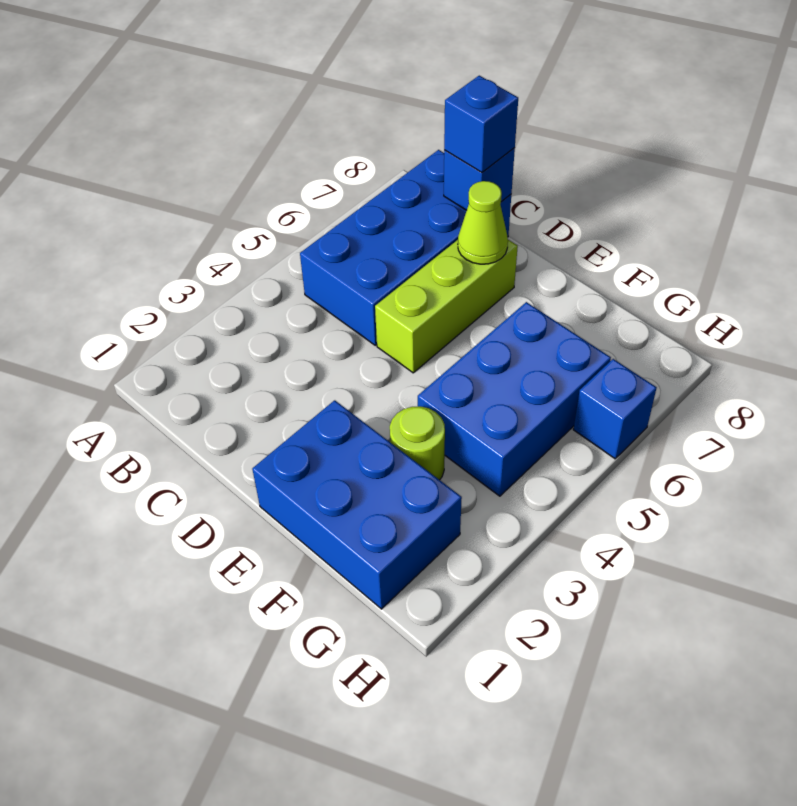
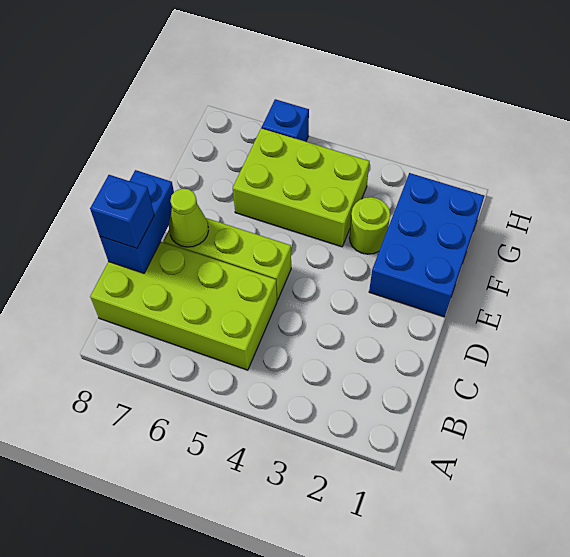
blue brick B5:C8 level 1 -> lime brick B5:C8 level 1
blue brick C8 level 2 -> blue brick C8:D8 level 2
blue brick F4:G6 level 1 -> lime brick F4:G6 level 1

